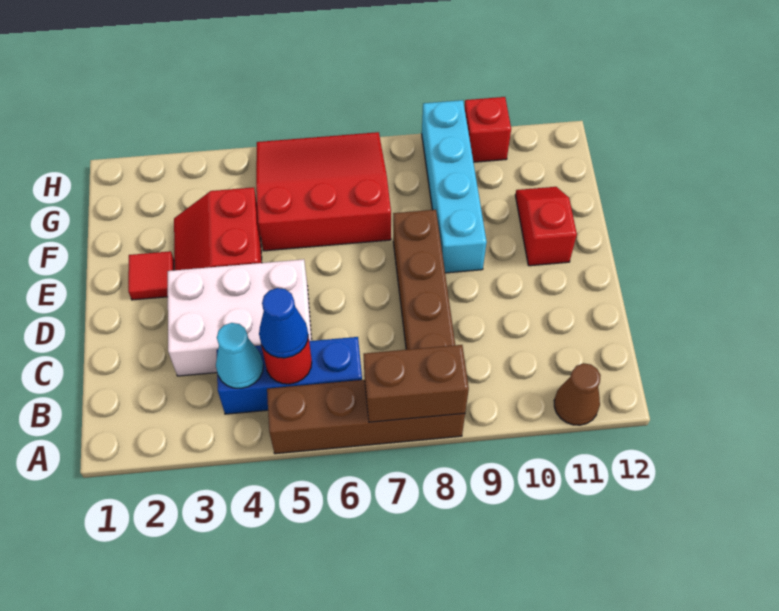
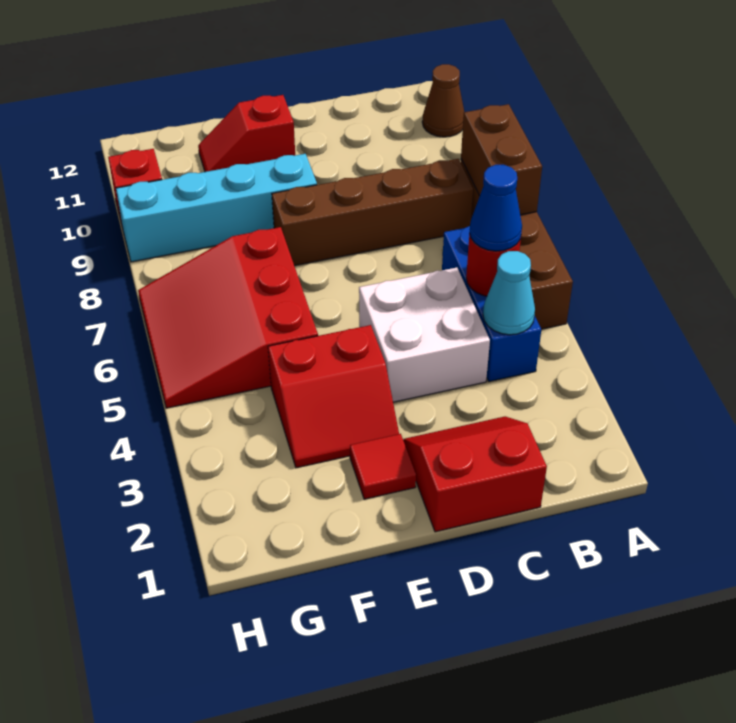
none -> red slope C1:D2 level 1 top 1
white brick C3:D5 level 1 -> white brick C4:D5 level 1

